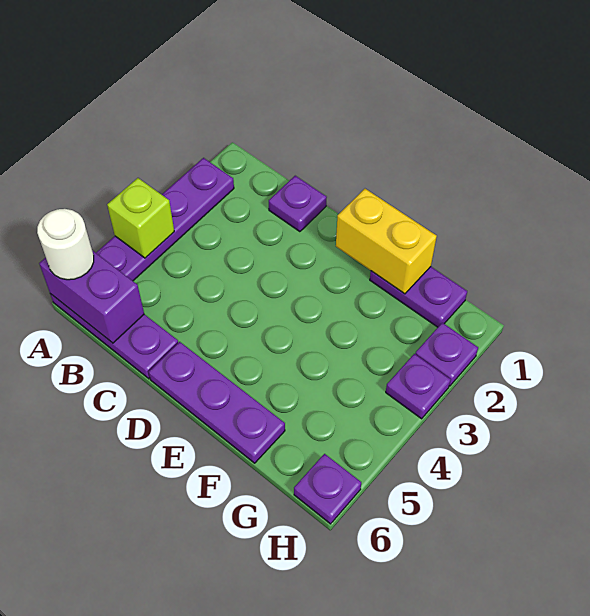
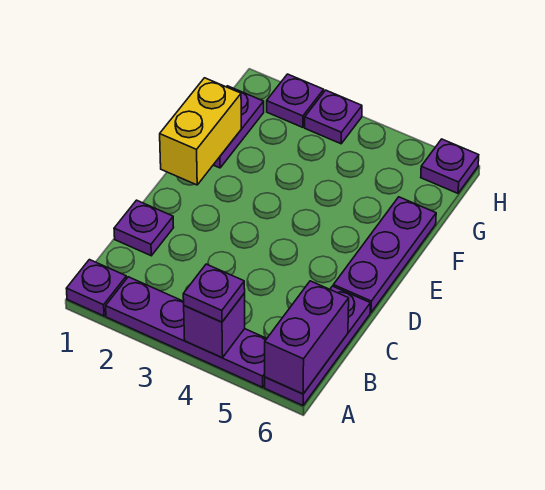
none -> purple plate A1 level 1
lime brick A4 level 2 -> purple brick A4 level 2
none -> purple plate A4 level 3
white round brick A6 level 3 -> none

